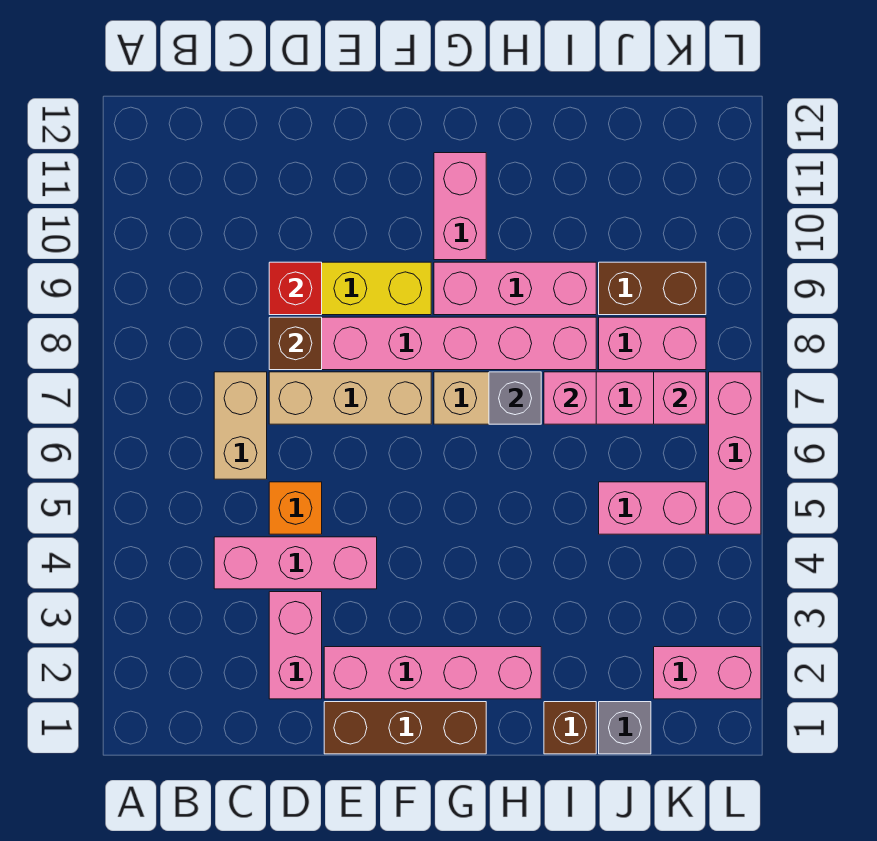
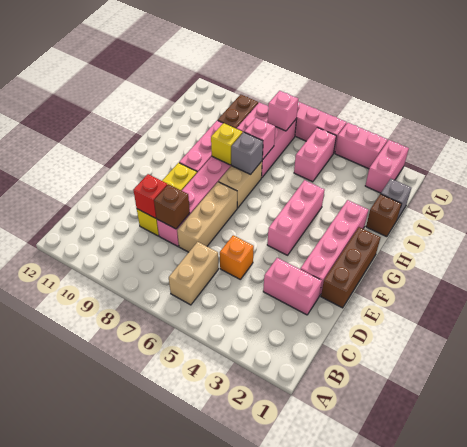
pink brick C4:E4 level 1 -> pink brick F4:H4 level 1
tan brick C6:C7 level 1 -> tan brick B6:C6 level 1
pink brick G10:G11 level 1 -> pink brick L3:L4 level 1
none -> yellow brick H8 level 2

